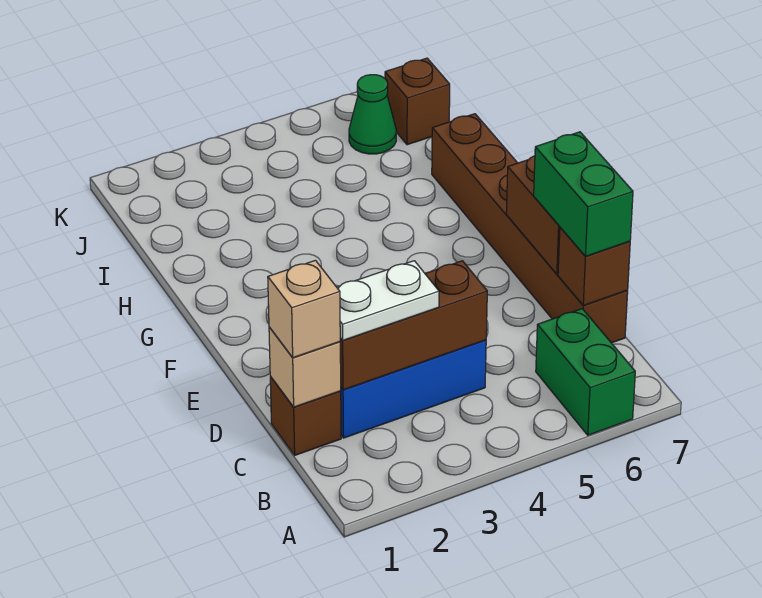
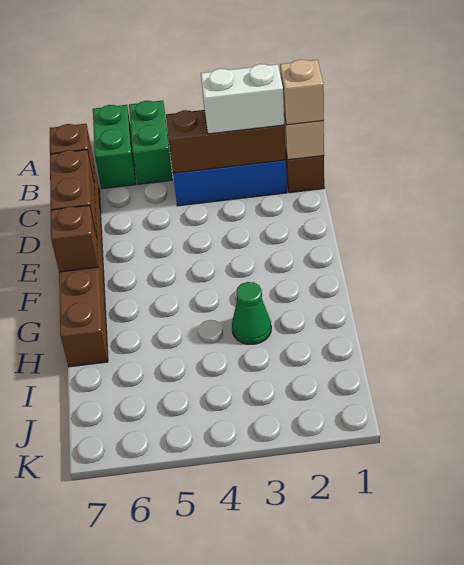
white plate C2:C3 level 3 -> white brick C2:C3 level 3
green brick C7:D7 level 3 -> green brick A5:B5 level 1
green cone J6 level 1 -> green cone H3 level 1
brown brick J7 level 1 -> brown brick F7 level 2

